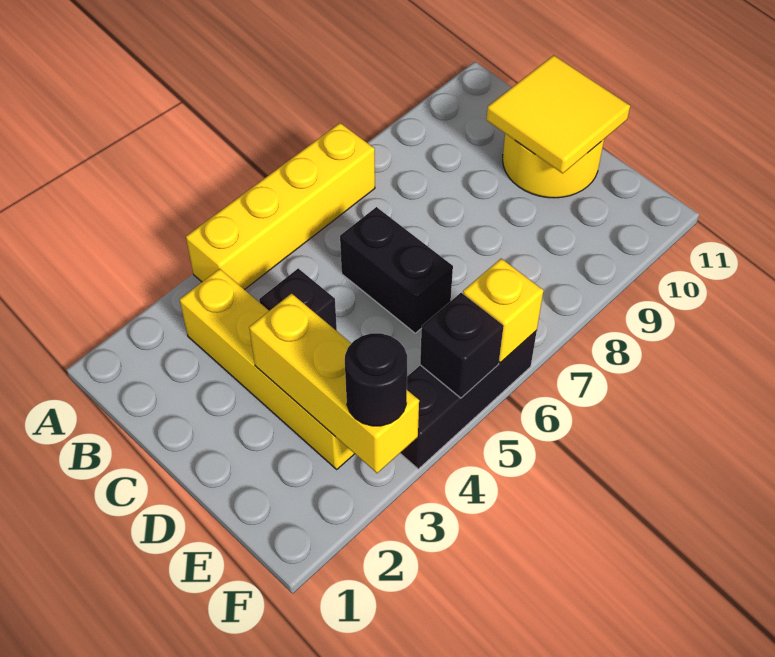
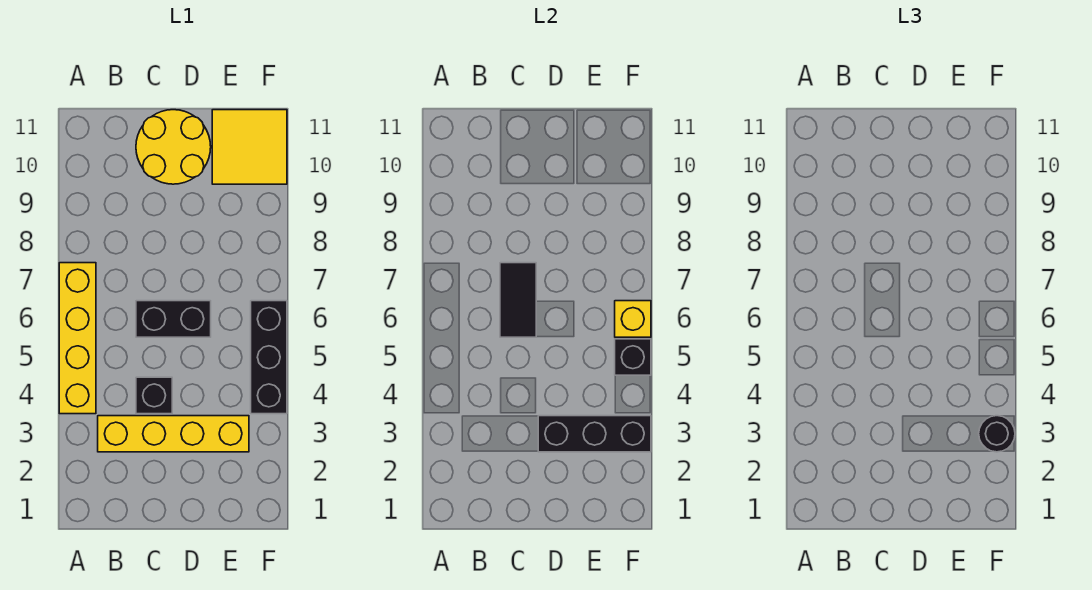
none -> black tile C6:C7 level 2
yellow tile C10:D11 level 2 -> yellow tile E10:F11 level 1
yellow brick D3:F3 level 2 -> black brick D3:F3 level 2

